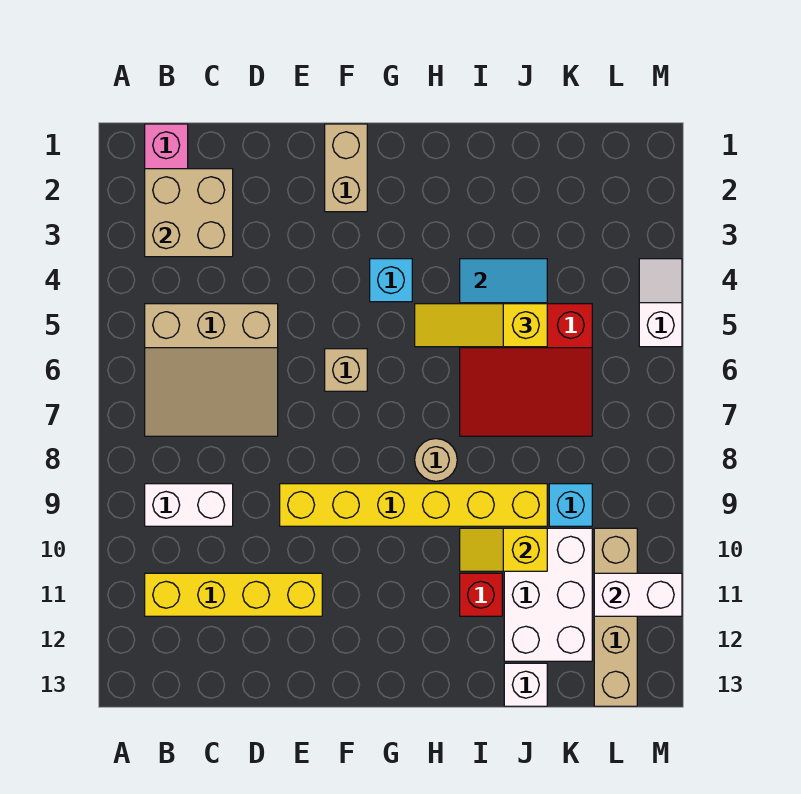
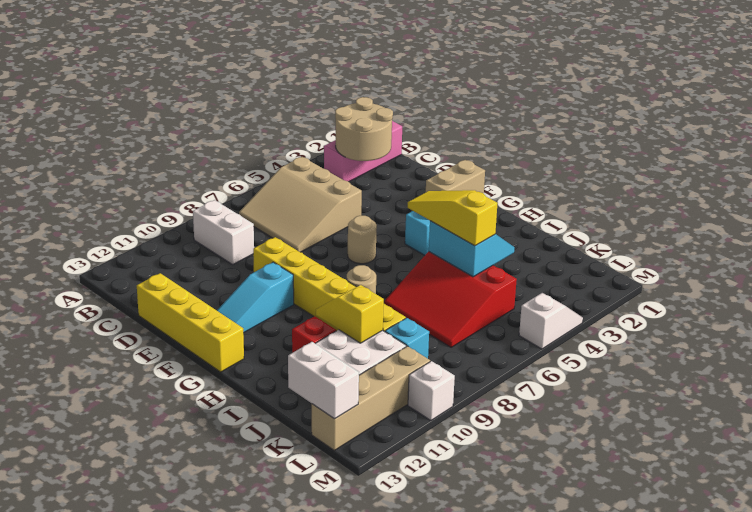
tan brick B2:C3 level 2 -> tan round brick B2:C3 level 2
yellow brick B11:E11 level 1 -> yellow brick D13:G13 level 1
tan brick F6 level 1 -> tan round brick F6 level 1
none -> cyan slope F10:F12 level 1 top 10
white brick J13 level 1 -> white brick M10 level 1
white brick L11:M11 level 2 -> white brick K13:L13 level 2

